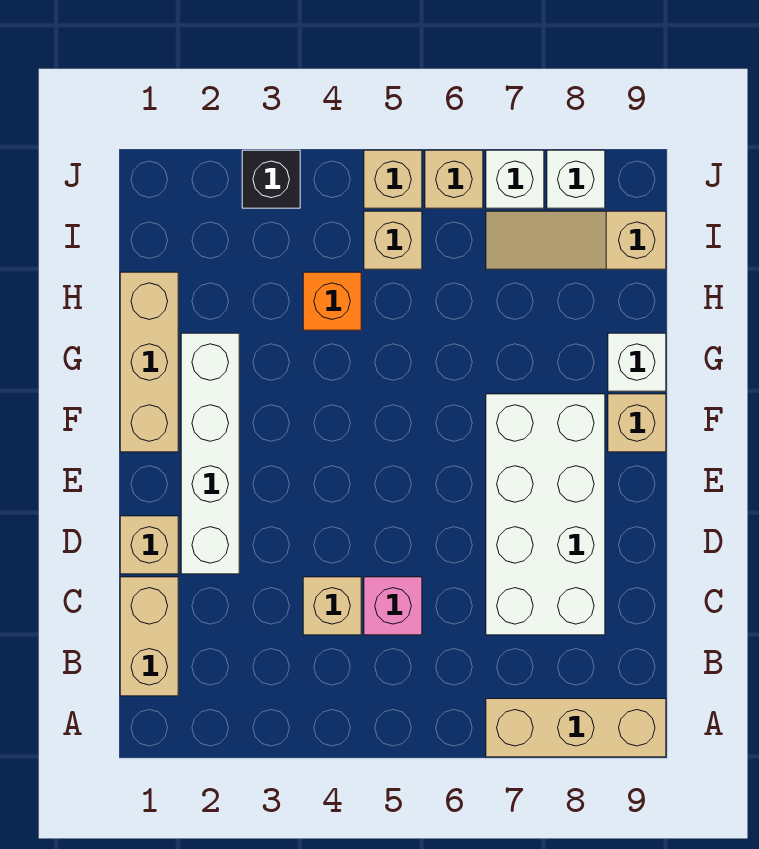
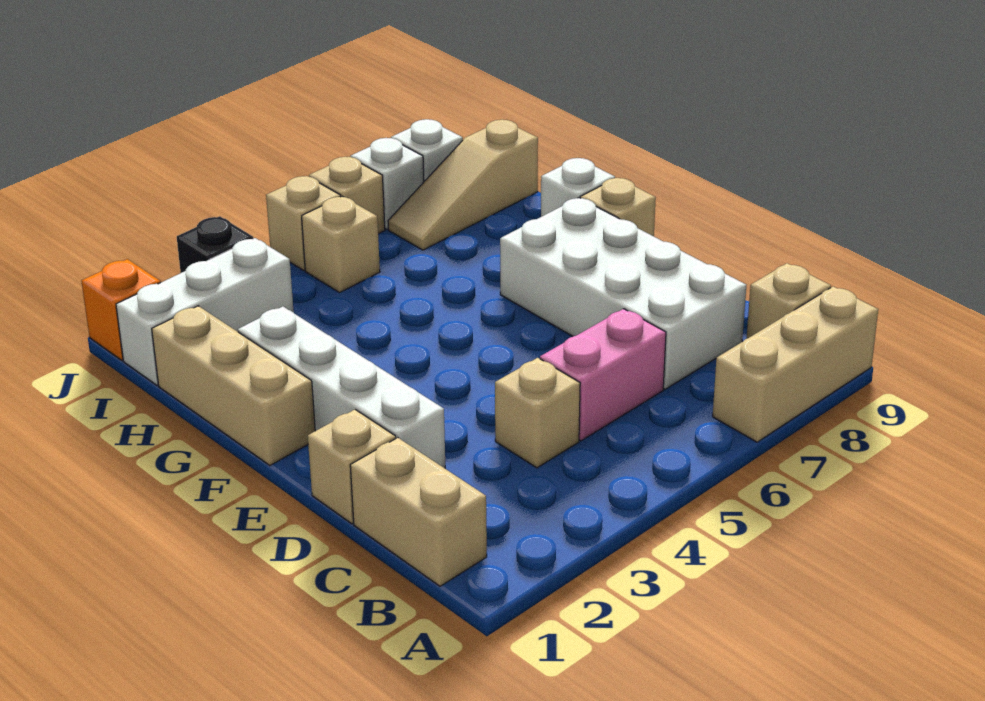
none -> tan brick B9 level 1
pink brick C5 level 1 -> pink brick C5:C6 level 1
orange brick H4 level 1 -> orange brick J1 level 1
none -> white brick I1:I3 level 1

